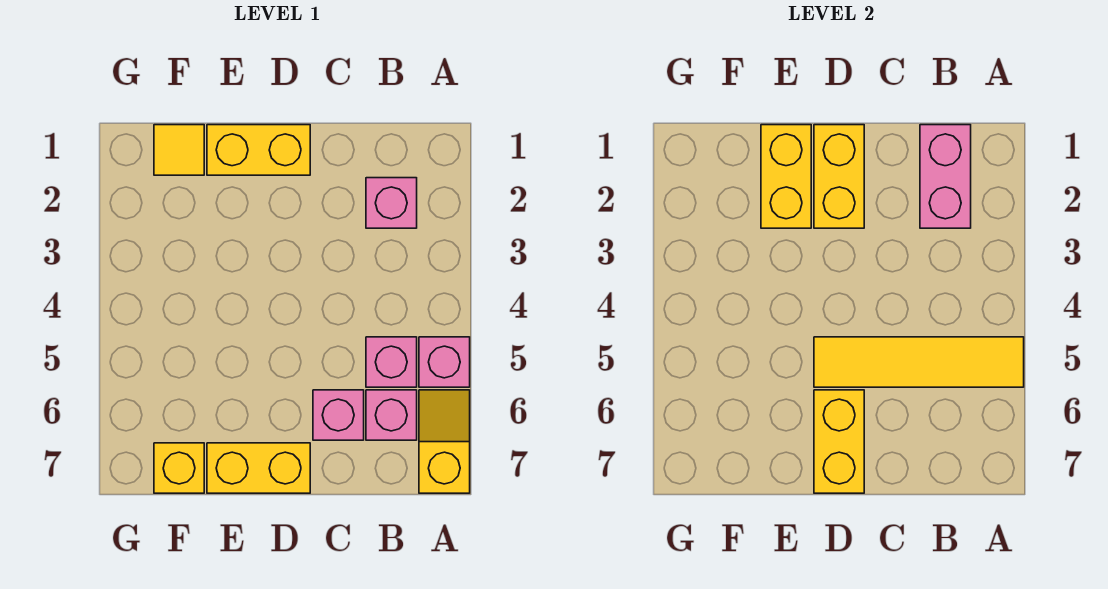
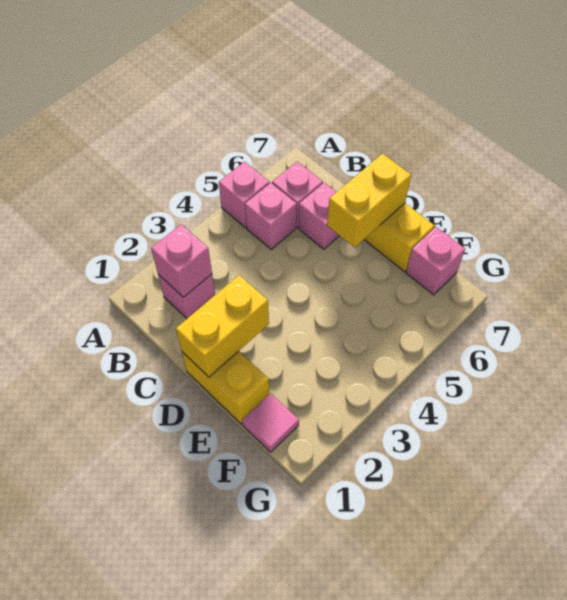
yellow tile A5:D5 level 2 -> none
yellow slope A6:A7 level 1 top 7 -> none
pink brick B1:B2 level 2 -> pink brick B2 level 2
yellow brick E1:E2 level 2 -> none
yellow tile F1 level 1 -> pink tile F1 level 1
yellow brick F7 level 1 -> pink brick F7 level 1

